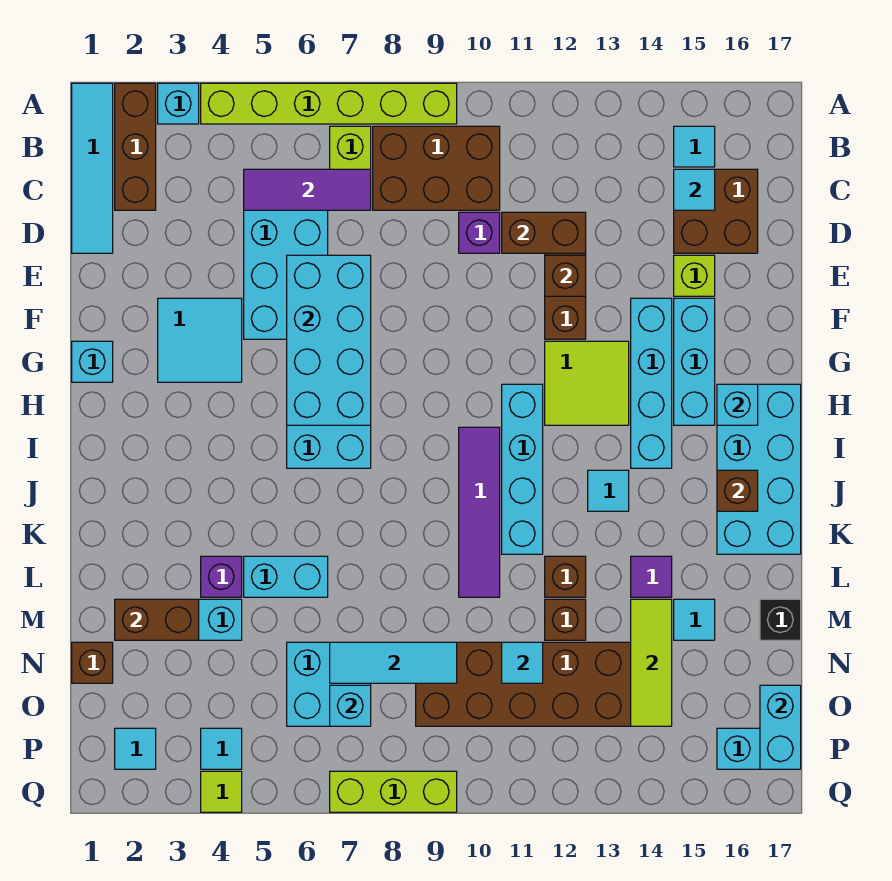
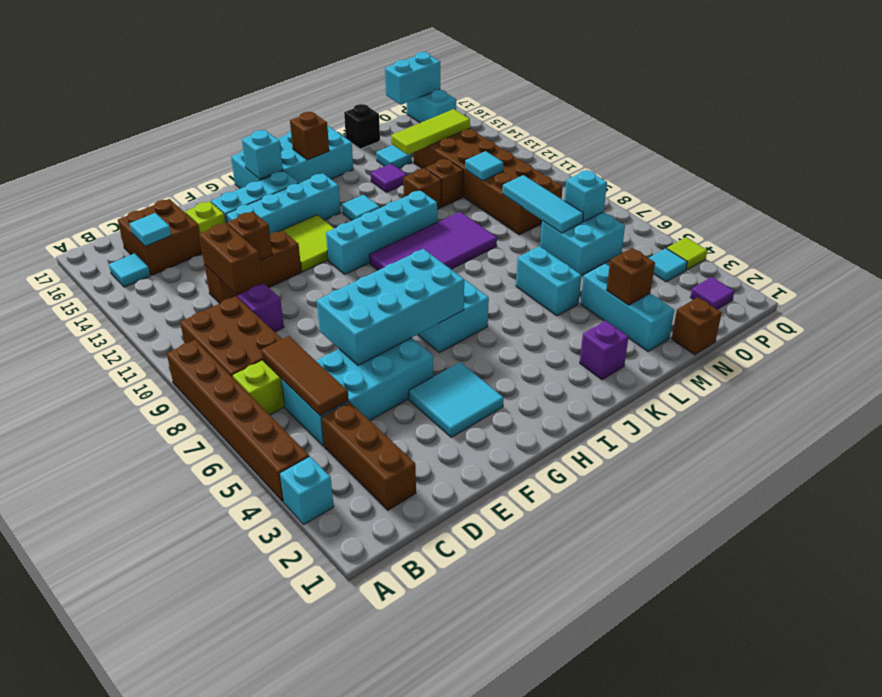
cyan tile A1:D1 level 1 -> none
brown brick A2:C2 level 1 -> brown brick C2:C4 level 1
lime brick A4:A9 level 1 -> brown brick A4:A9 level 1
purple tile C5:C7 level 2 -> brown tile C5:C7 level 2
cyan brick G1 level 1 -> none
purple tile I10:L10 level 1 -> purple tile I9:L10 level 1
purple brick L4 level 1 -> purple brick K2 level 1
brown brick M2:M3 level 2 -> brown brick M3 level 2
cyan tile P2 level 1 -> purple tile P2 level 1
lime brick Q7:Q9 level 1 -> none

